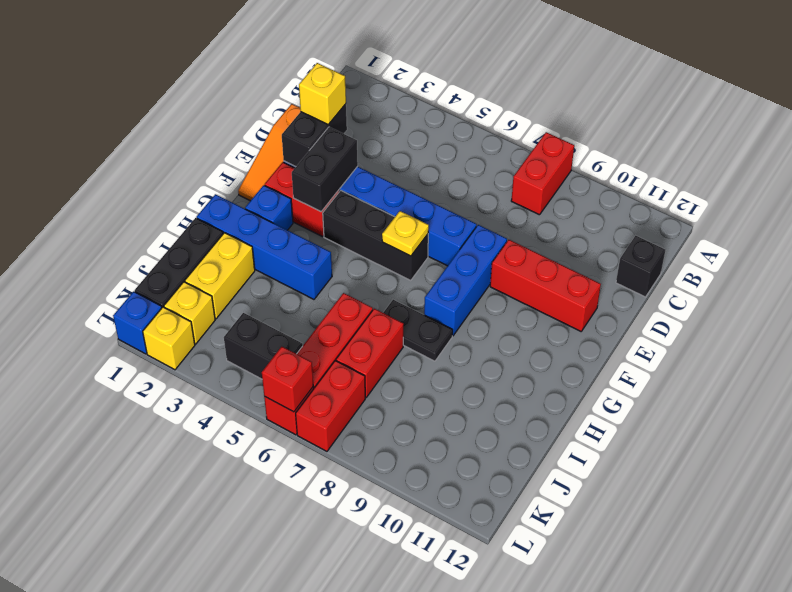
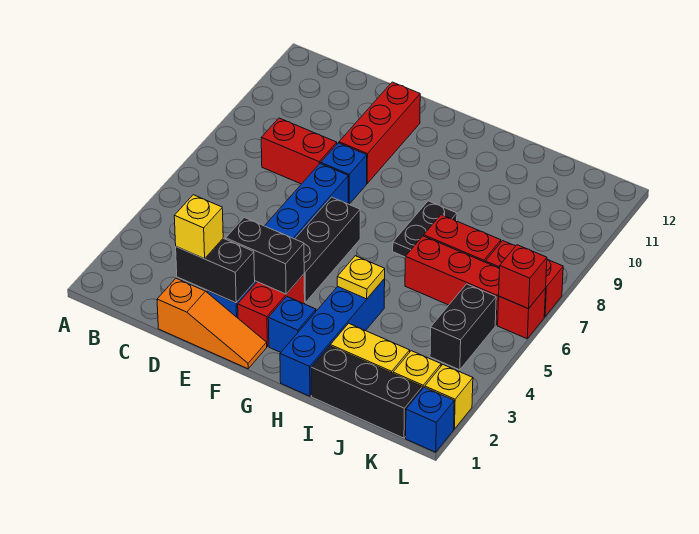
red brick A8:B8 level 1 -> red brick C8:D8 level 1
black brick C12 level 1 -> none
blue brick E8:G8 level 1 -> blue brick E8 level 1
yellow plate F6 level 2 -> yellow plate H4 level 2

